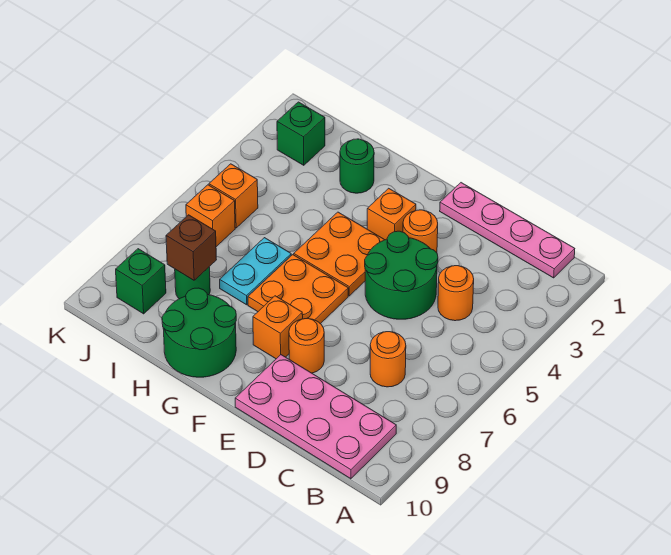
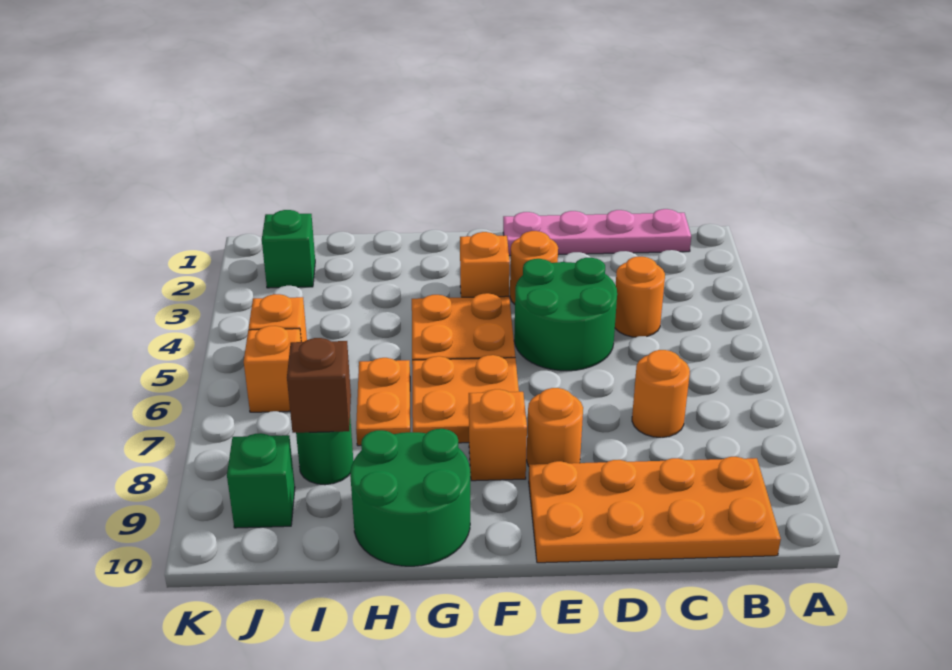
pink plate B9:E10 level 1 -> orange plate B9:E10 level 1
green round brick H2 level 1 -> none
cyan plate H6:H7 level 1 -> orange plate H6:H7 level 1

